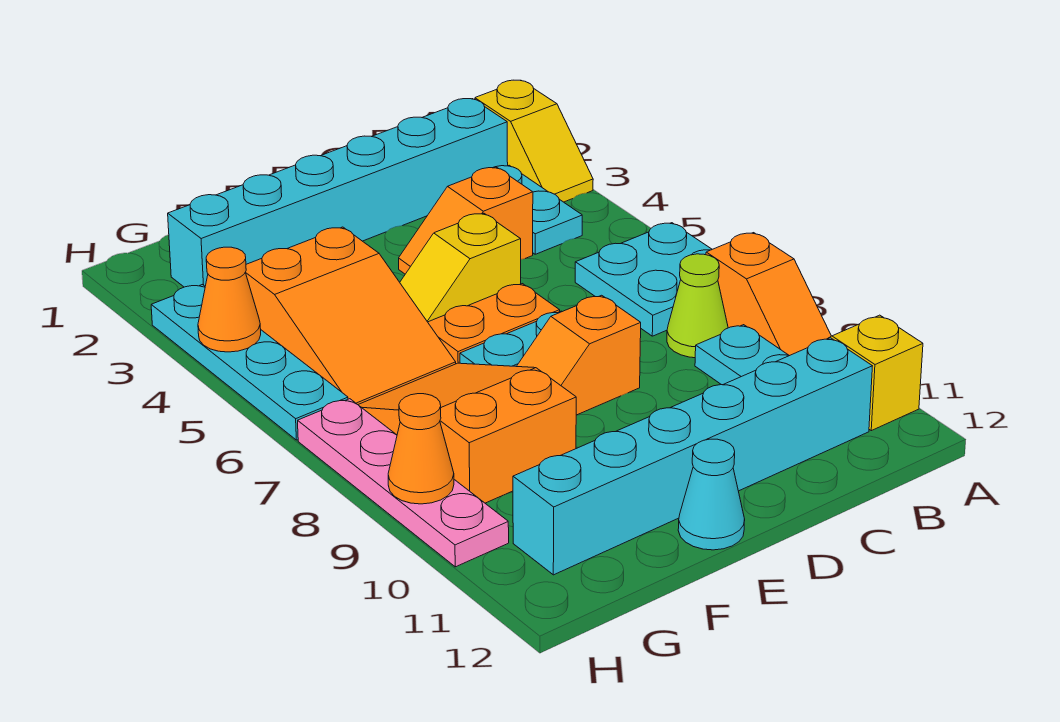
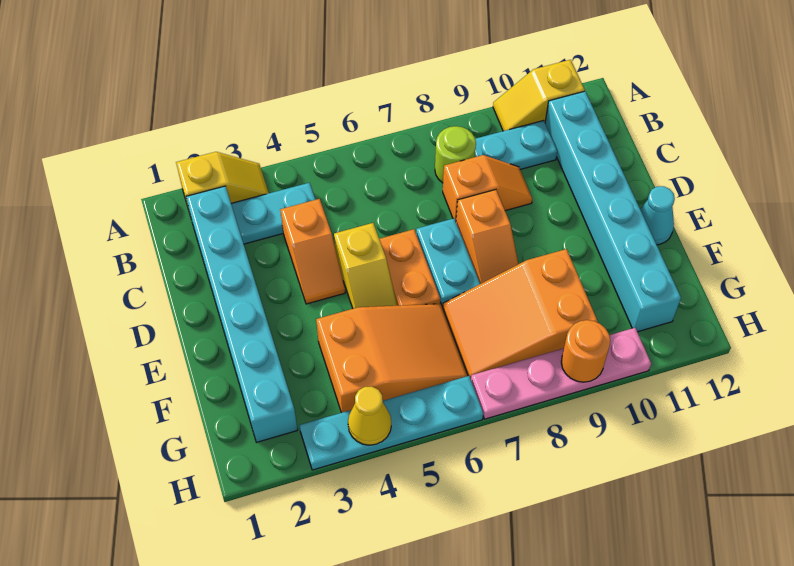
cyan plate A6:B7 level 1 -> none
orange slope A8:A9 level 1 top 8 -> orange slope C8:C9 level 1 top 8
lime cone B8 level 1 -> lime round brick B8 level 1
orange cone H4 level 2 -> yellow cone H4 level 2
orange cone H9 level 2 -> orange round brick H9 level 2

